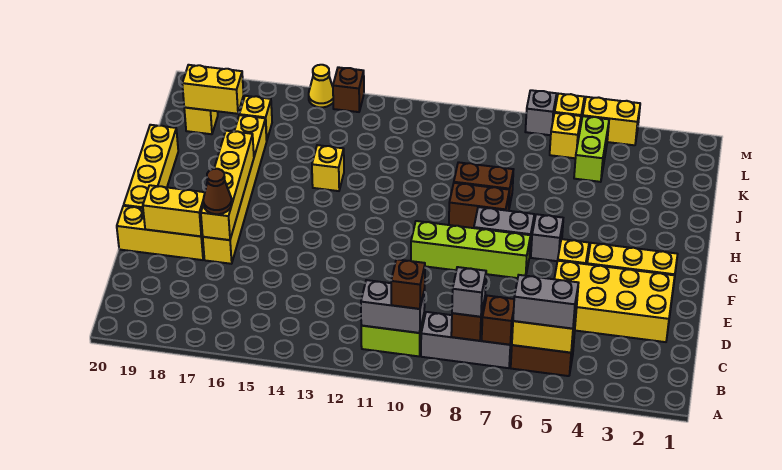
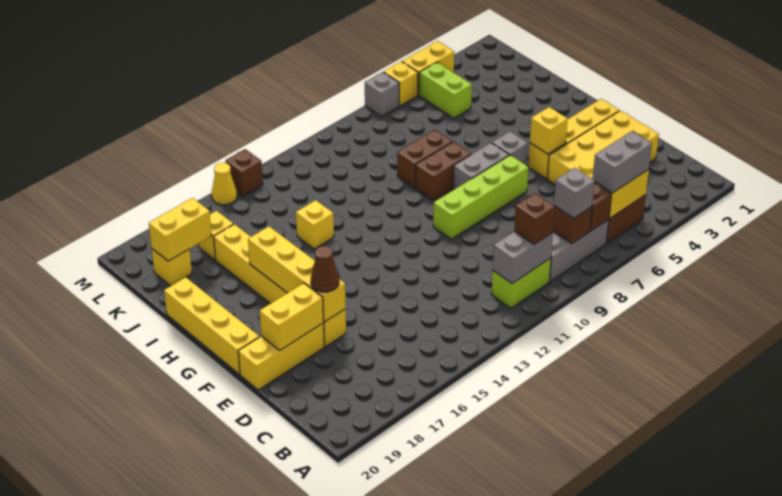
yellow brick L6 level 1 -> yellow brick F5 level 2

